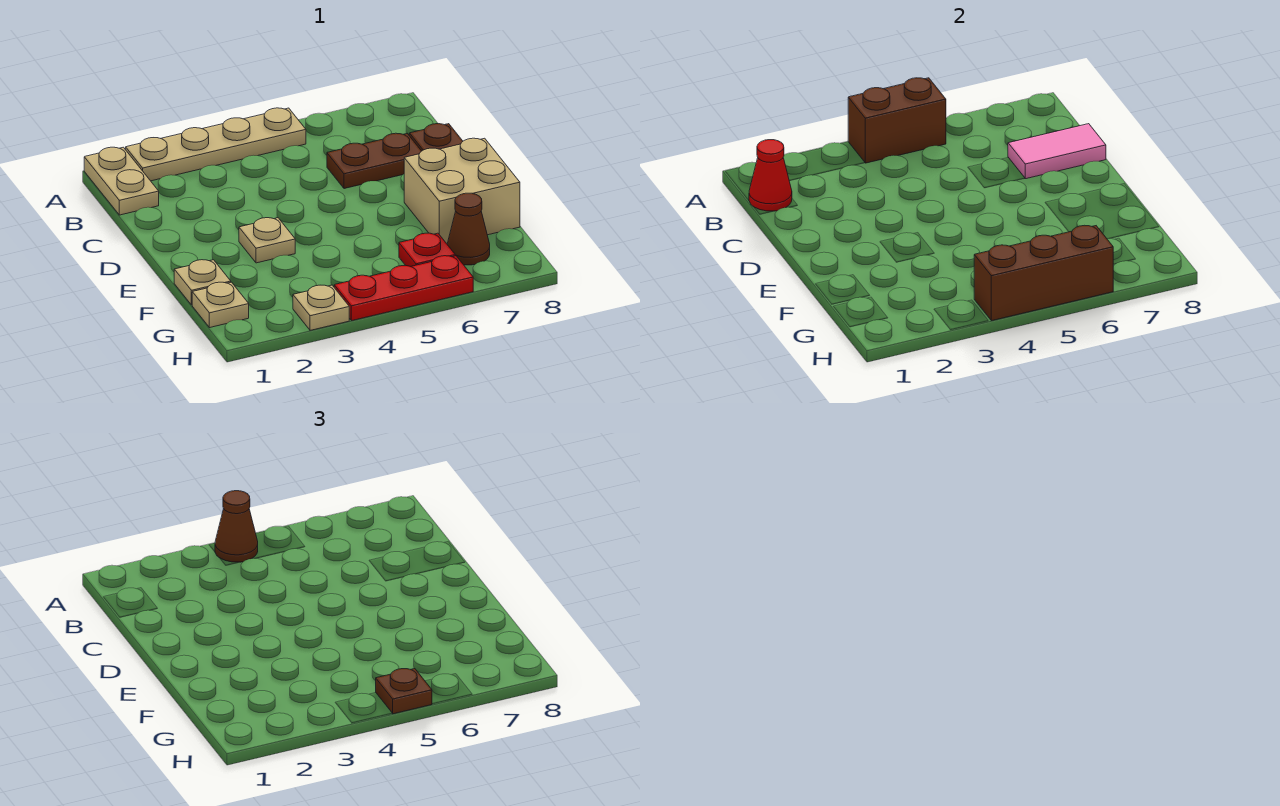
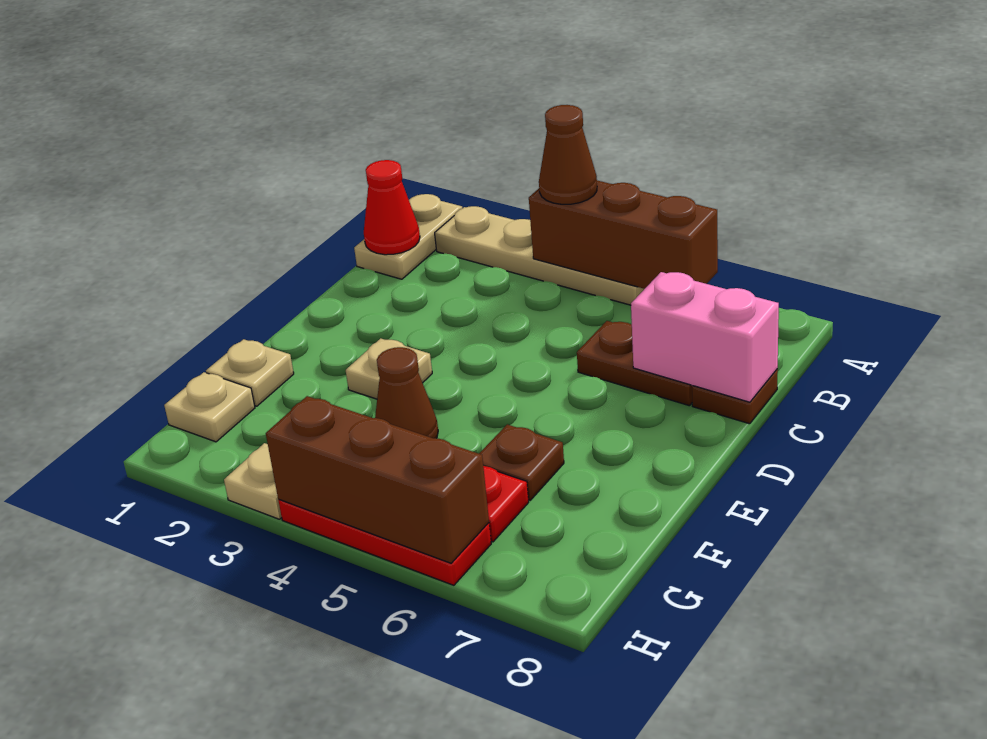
brown brick A4:A5 level 2 -> brown brick A4:A6 level 2
pink tile C7:C8 level 2 -> pink brick C7:C8 level 2
tan brick E7:F8 level 1 -> none
brown cone G7 level 1 -> brown cone F4 level 1
brown plate H5 level 3 -> brown plate F6 level 1

